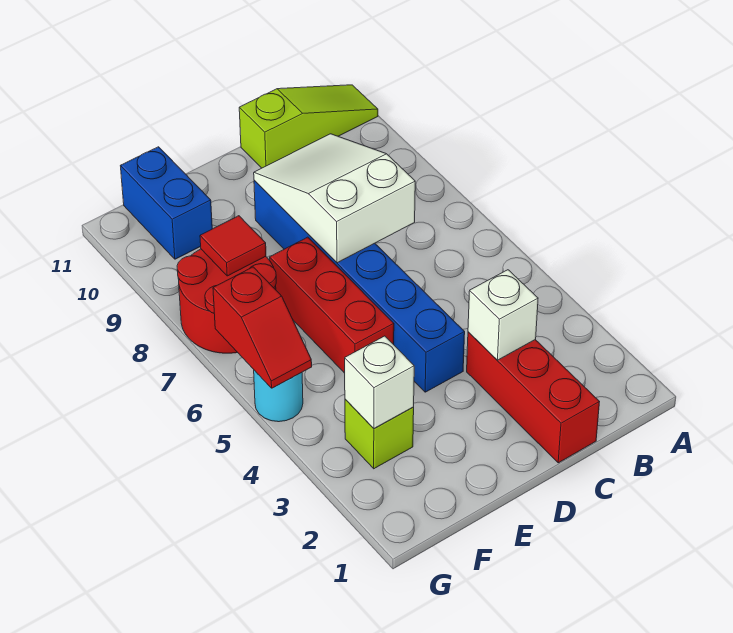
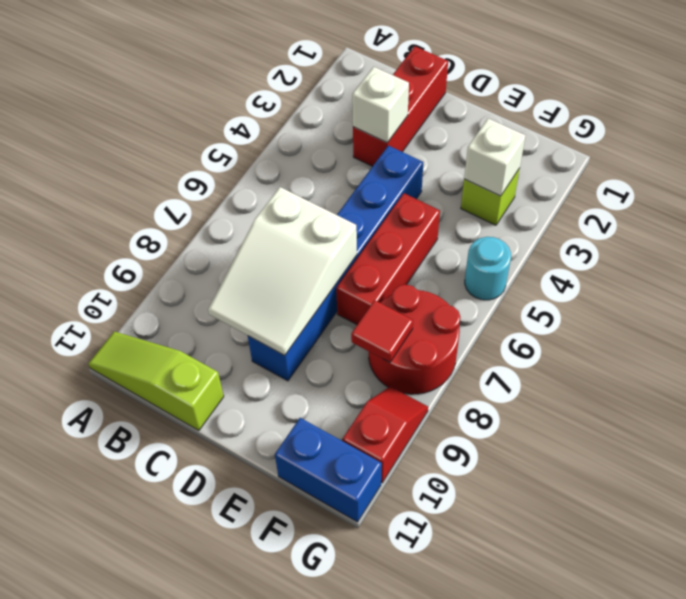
blue brick F10:F11 level 1 -> blue brick F11:G11 level 1
red slope G5:G6 level 2 top 6 -> red slope G9:G10 level 1 top 10

